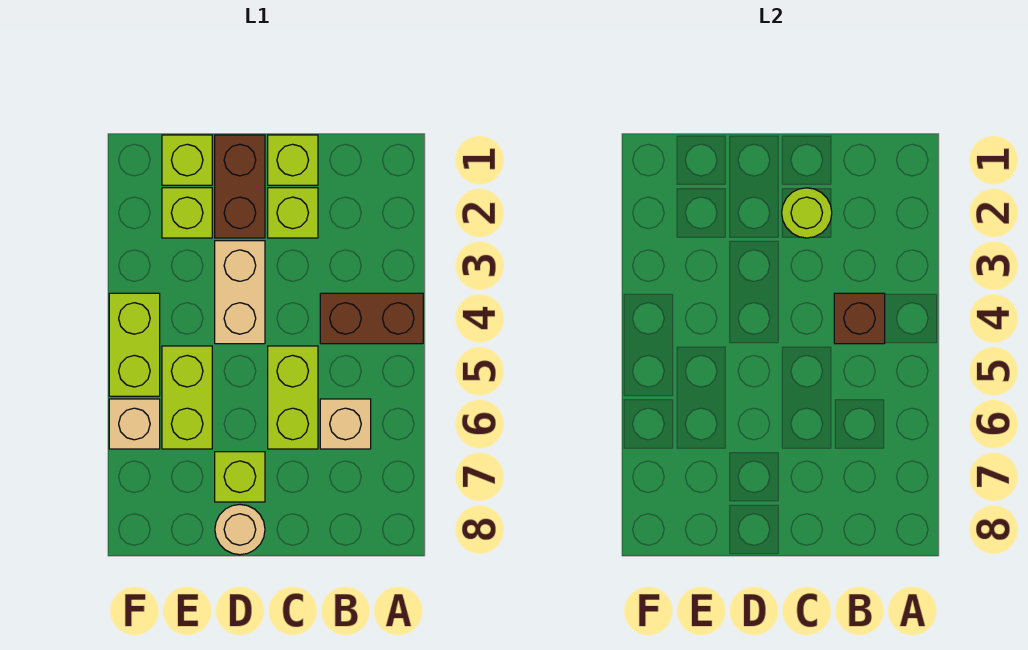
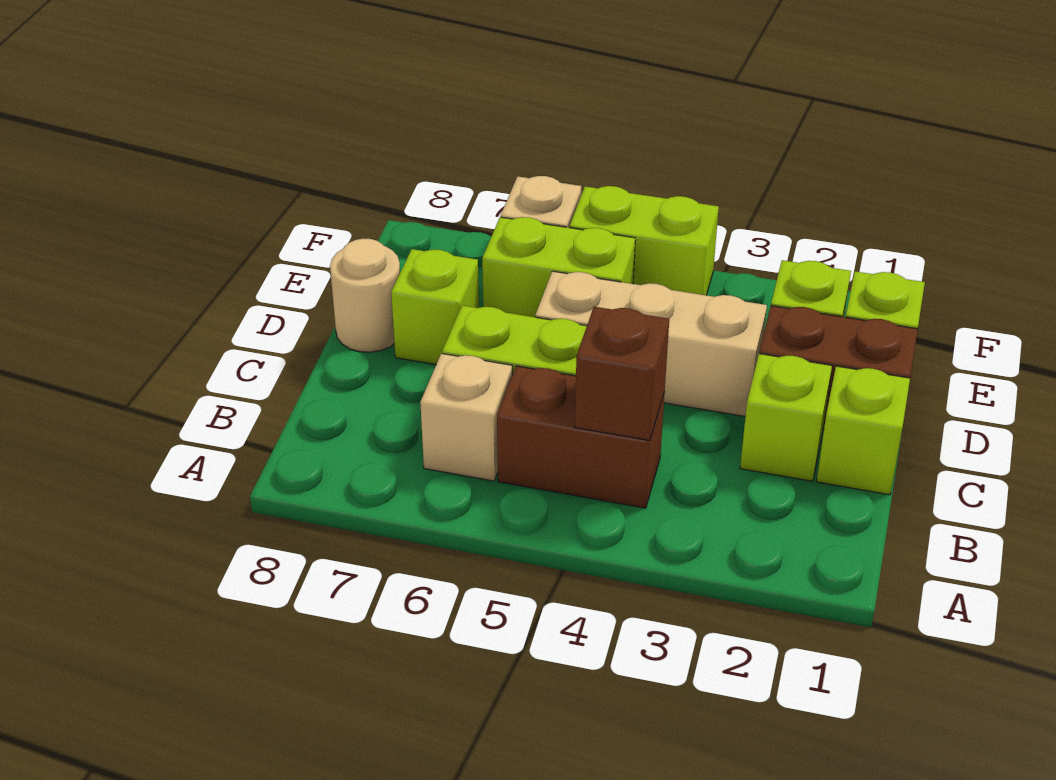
brown brick A4:B4 level 1 -> brown brick B4:B5 level 1
lime round brick C2 level 2 -> none
tan brick D3:D4 level 1 -> tan brick D3:D5 level 1

